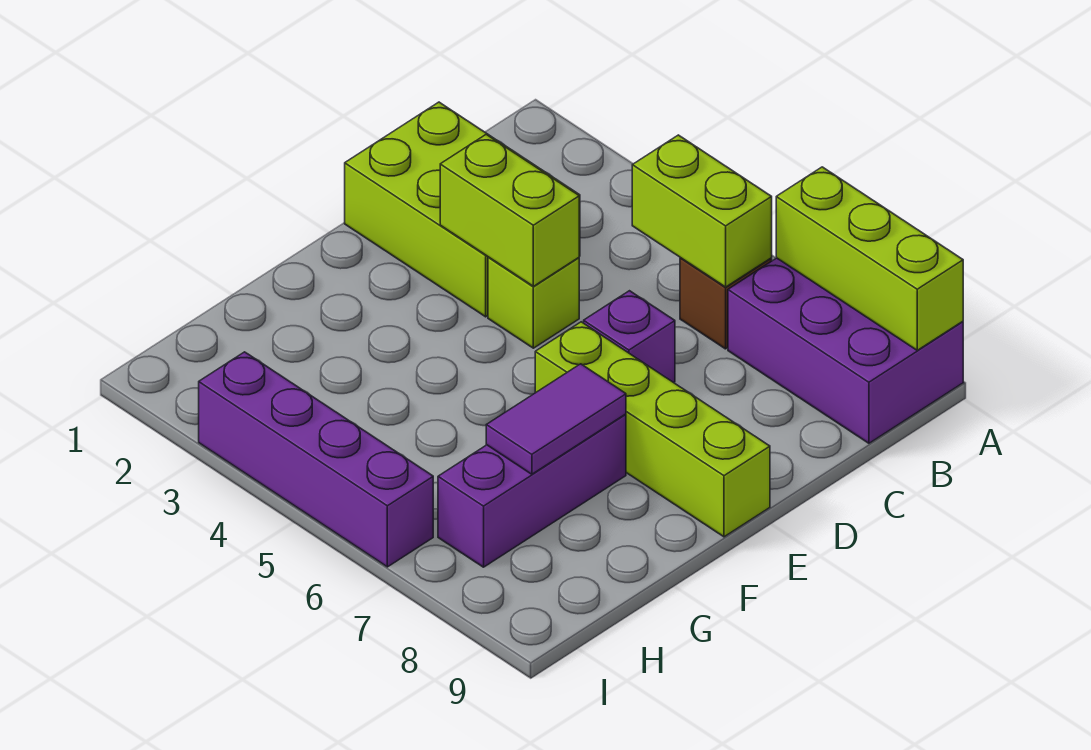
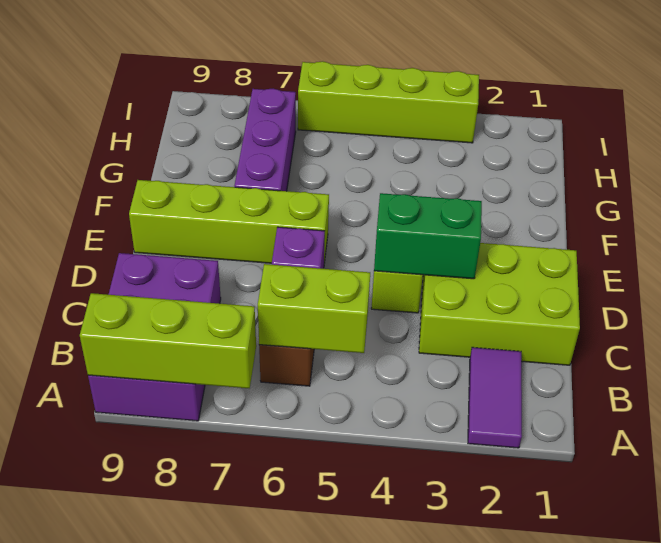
purple brick A7:B9 level 1 -> purple brick A8:C9 level 1
lime brick D3:D4 level 2 -> green brick D3:D4 level 2
purple tile F7:G7 level 2 -> purple tile A2:B2 level 1
purple brick I3:I6 level 1 -> lime brick I3:I6 level 1

